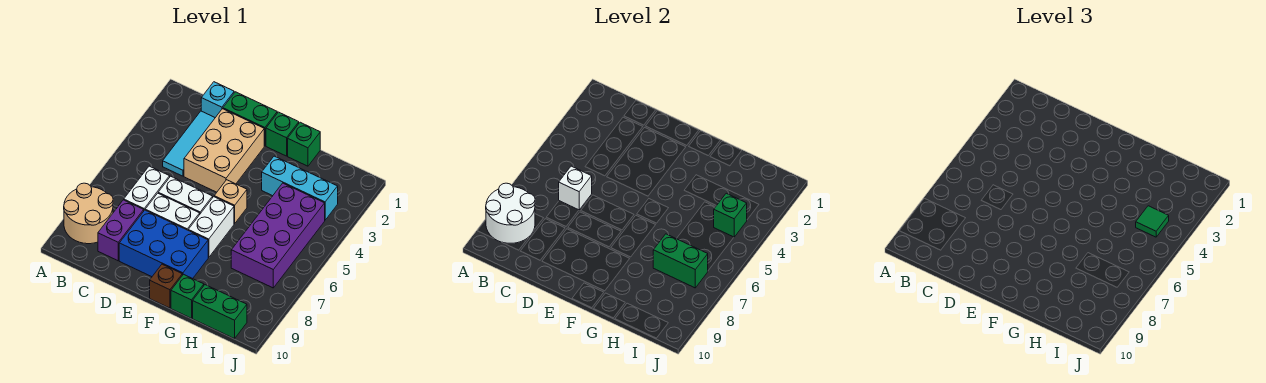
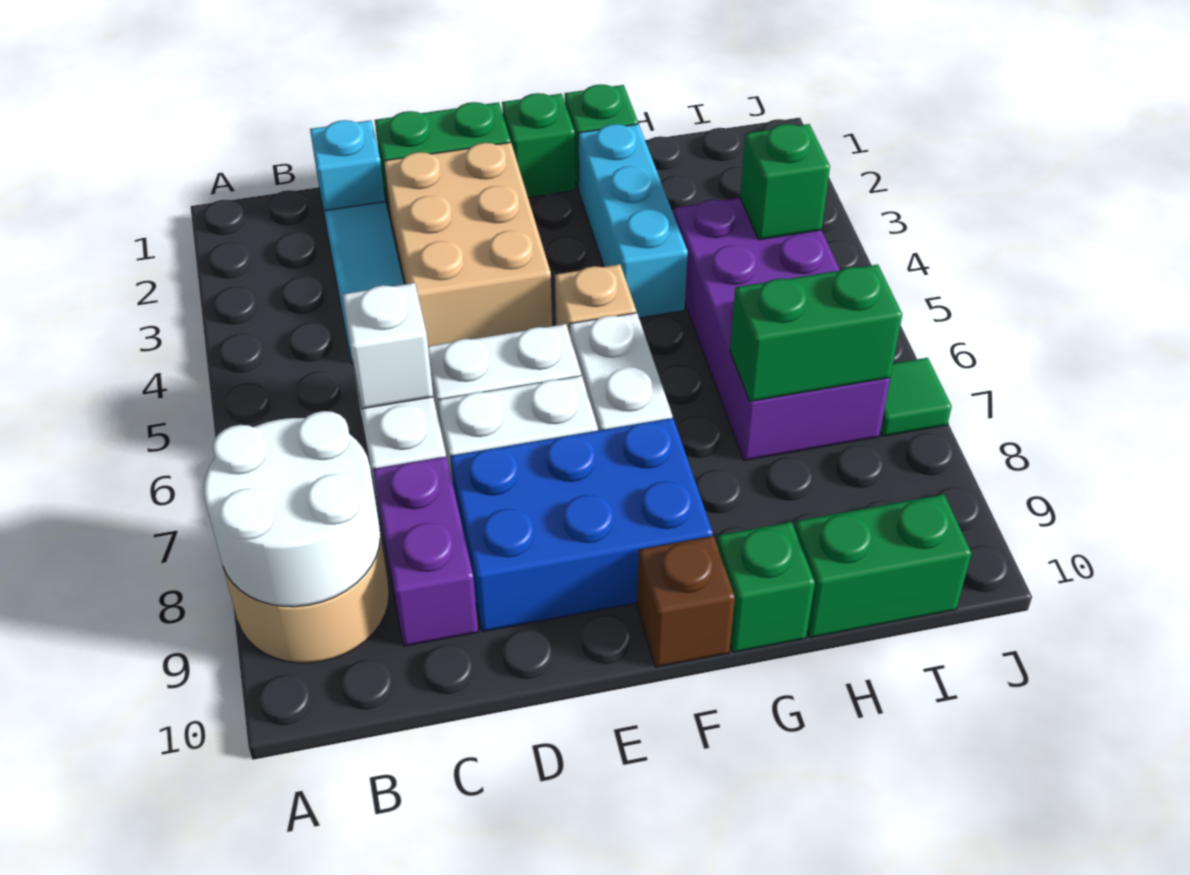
cyan brick G3:I3 level 1 -> cyan brick G2:G4 level 1
green tile I4 level 3 -> green tile J7 level 1

